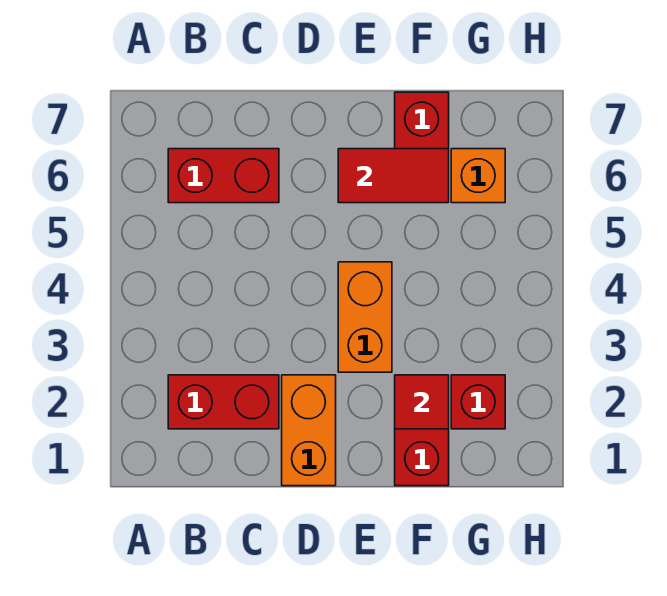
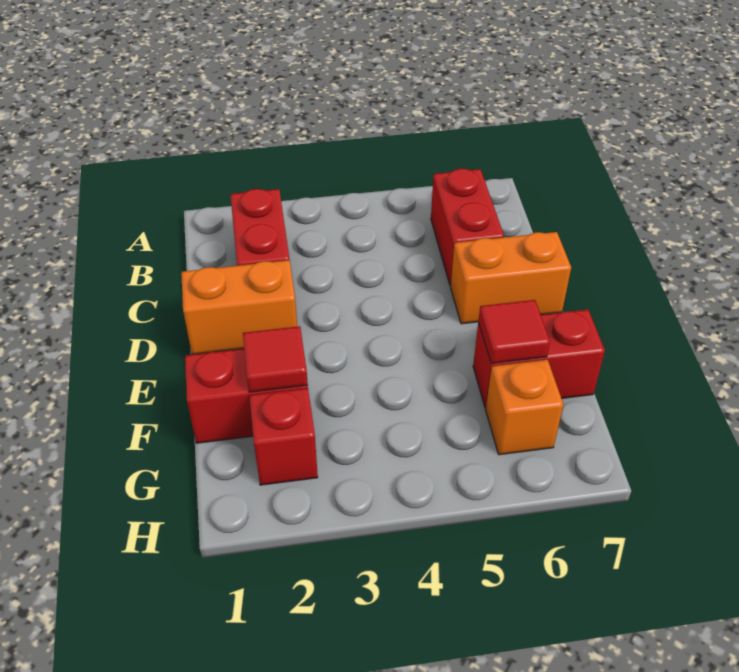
orange brick E3:E4 level 1 -> orange brick D6:D7 level 1
red tile E6:F6 level 2 -> red tile F6 level 2

